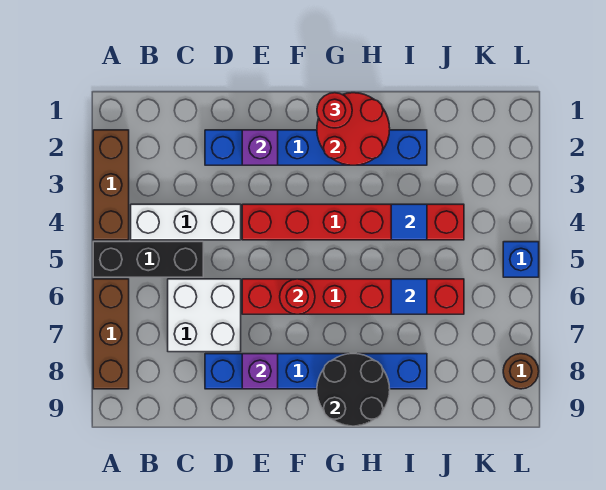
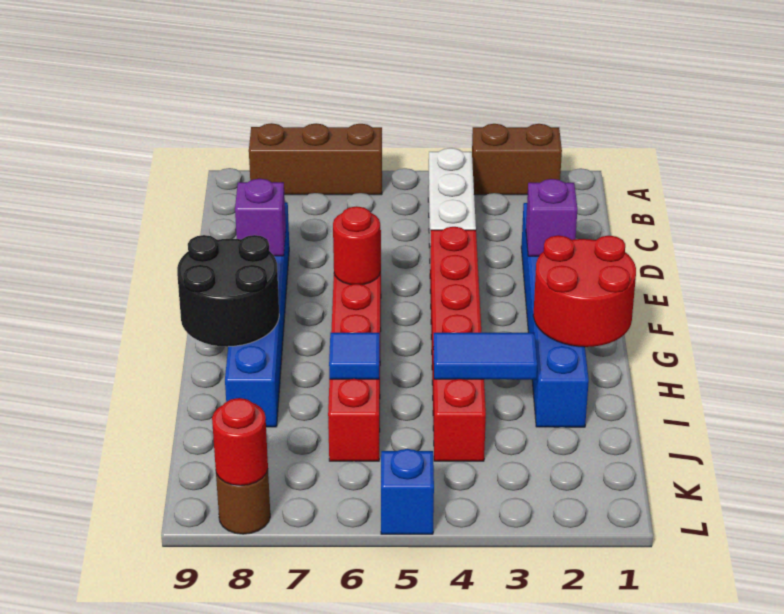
brown brick A2:A4 level 1 -> brown brick A2:A3 level 1
black brick A5:C5 level 1 -> none
white brick C6:D7 level 1 -> none
red round brick G1 level 3 -> red round brick L8 level 2
blue tile I4 level 2 -> blue tile I3:I4 level 2

